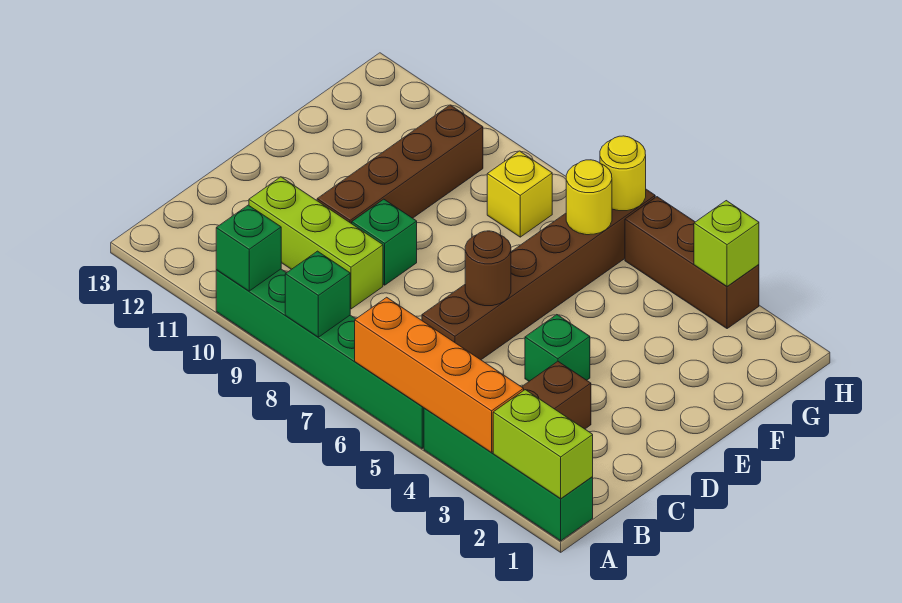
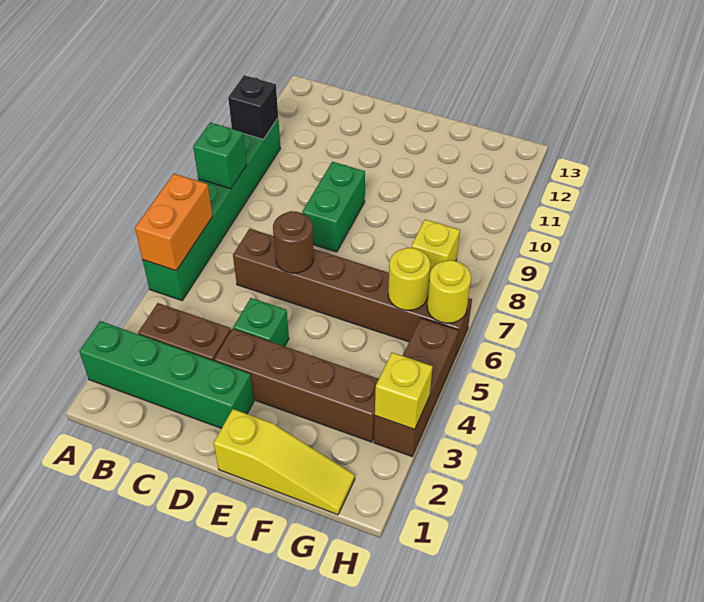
green brick A1:A4 level 1 -> green brick A2:D2 level 1
lime brick A1:A2 level 2 -> none
orange brick A3:A6 level 2 -> orange brick A5:A6 level 2
green brick A10 level 2 -> black brick A10 level 2
lime brick C9:C11 level 1 -> none
green brick D9 level 1 -> green brick D8:D9 level 1
brown brick D10:G10 level 1 -> brown brick D3:G3 level 1
none -> yellow slope E1:G1 level 1 top E
lime brick H3 level 2 -> yellow brick H3 level 2

